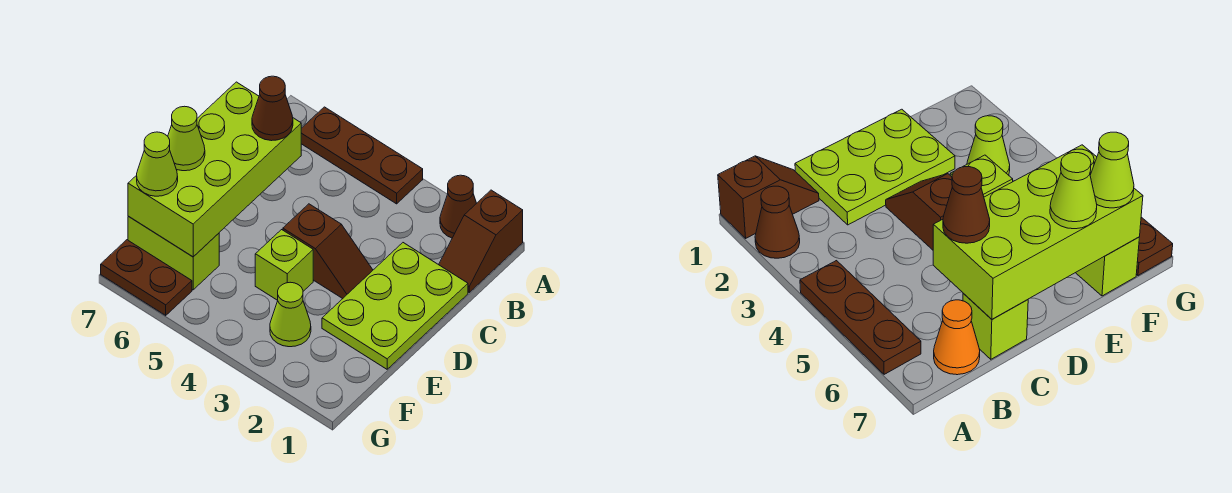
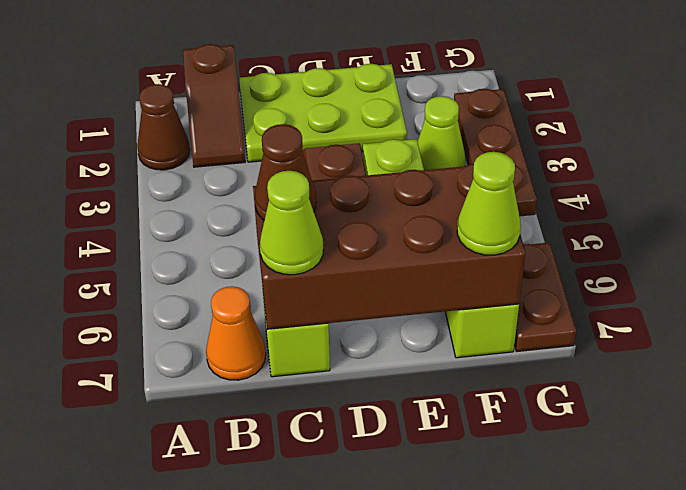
brown slope A1:B1 level 1 top A -> brown slope B1:B2 level 1 top 1
brown plate A4:A6 level 1 -> brown plate G2:G4 level 1
lime brick C6:F7 level 2 -> brown brick C6:F7 level 2
lime cone E7 level 3 -> lime cone C7 level 3

